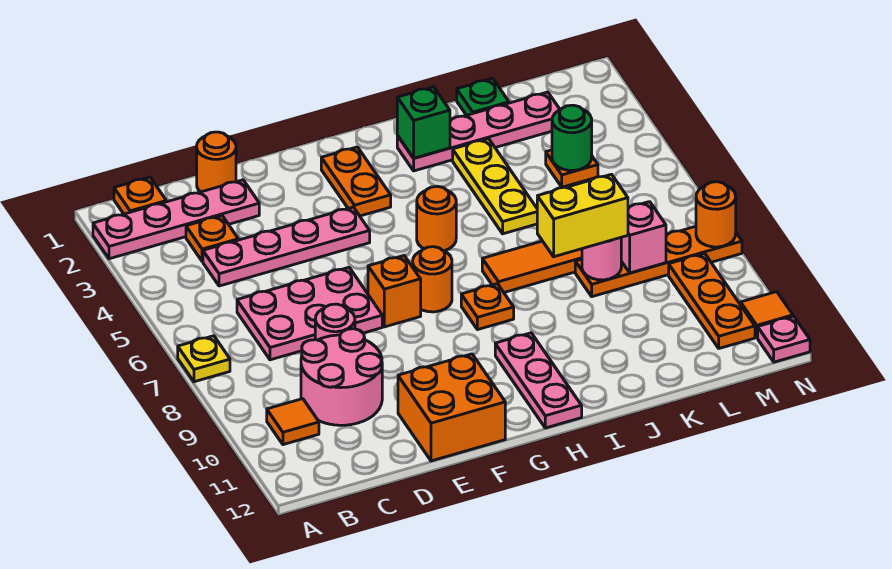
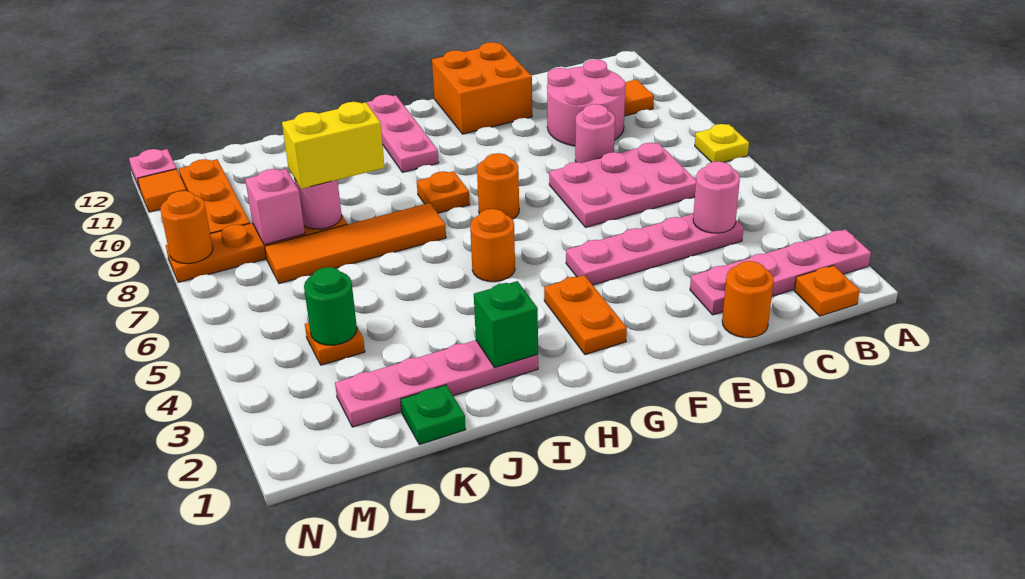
orange plate C3 level 1 -> none
none -> pink round brick C4 level 2
orange brick F7 level 1 -> none
yellow plate J3:J5 level 1 -> none

